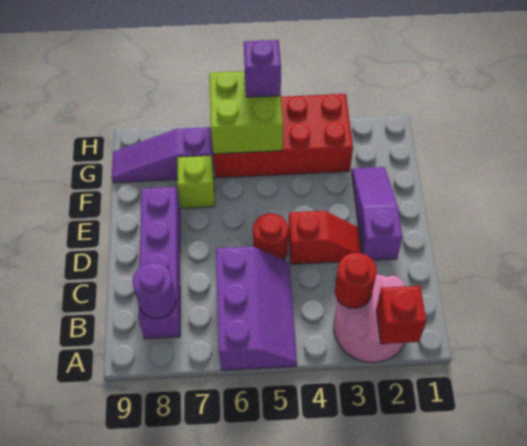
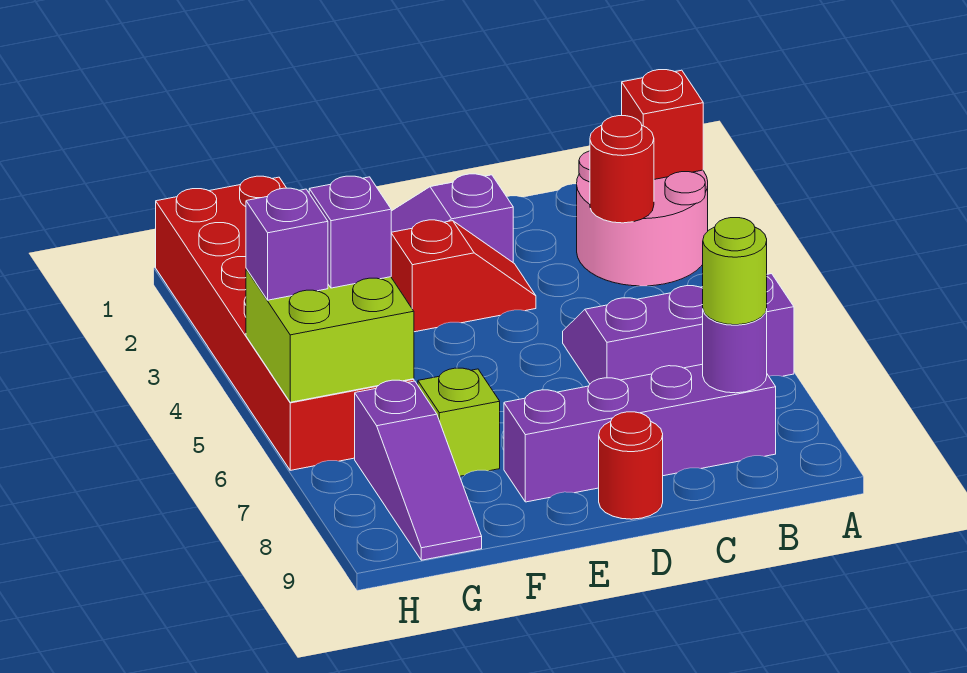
none -> lime round brick B8 level 3
red slope D3:D4 level 1 top 4 -> red slope D3:E3 level 1 top E
red round brick D5 level 1 -> red round brick D9 level 1
red brick G3:H6 level 1 -> red brick G1:H6 level 1
none -> purple brick G5 level 3

